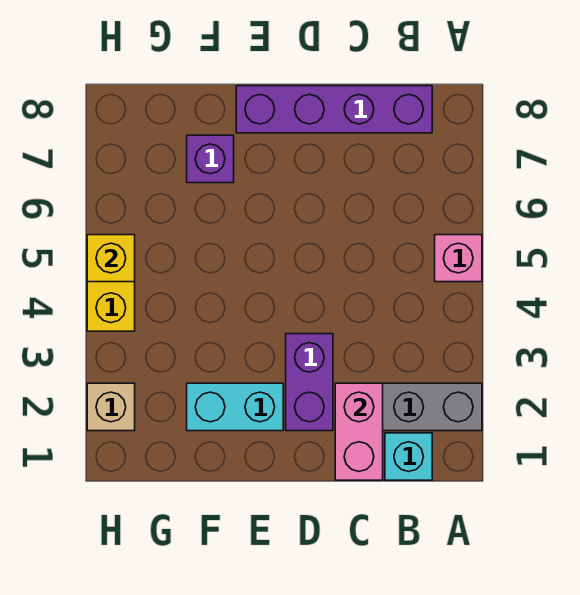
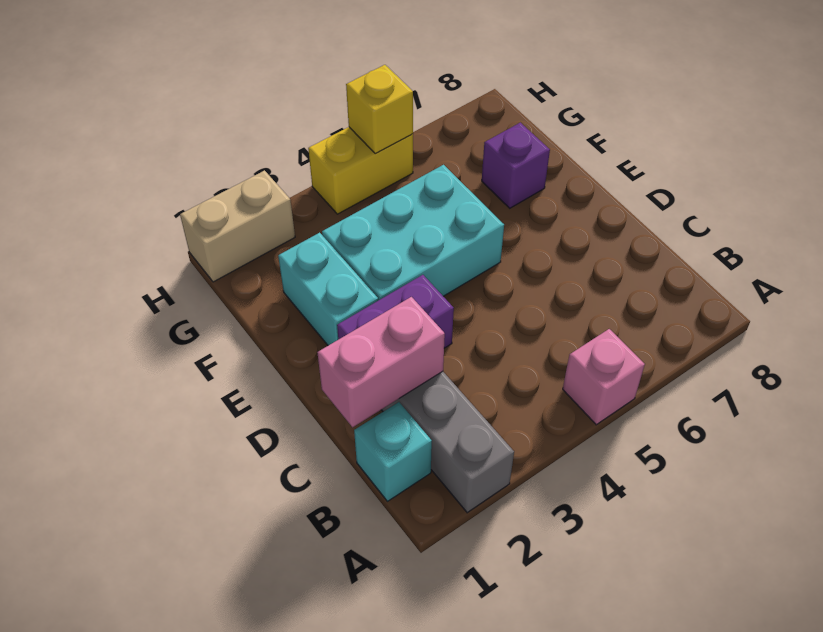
purple brick B8:E8 level 1 -> none
none -> cyan brick E3:F5 level 1
tan brick H2 level 1 -> tan brick H1:H2 level 1

